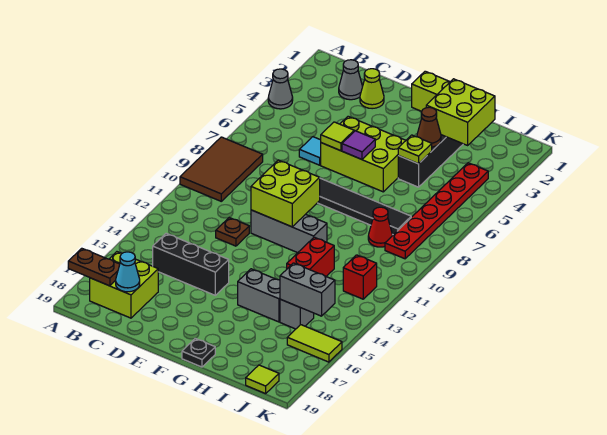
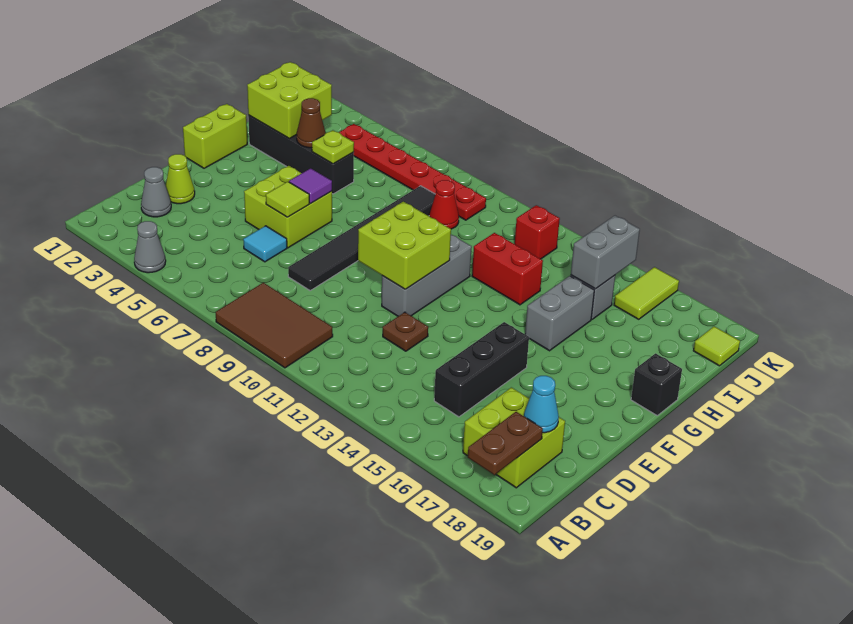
lime brick E5:G6 level 1 -> lime brick E5:F6 level 1
black plate G19 level 1 -> black brick G19 level 1

